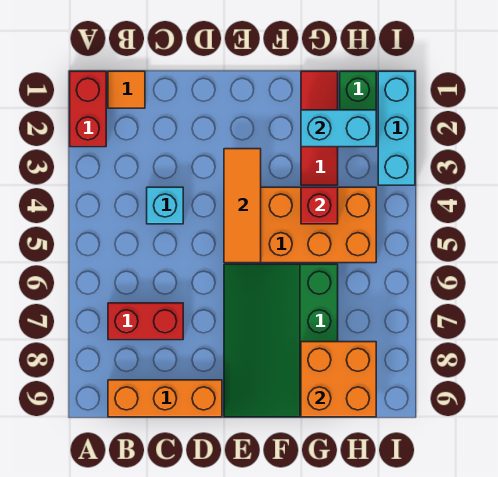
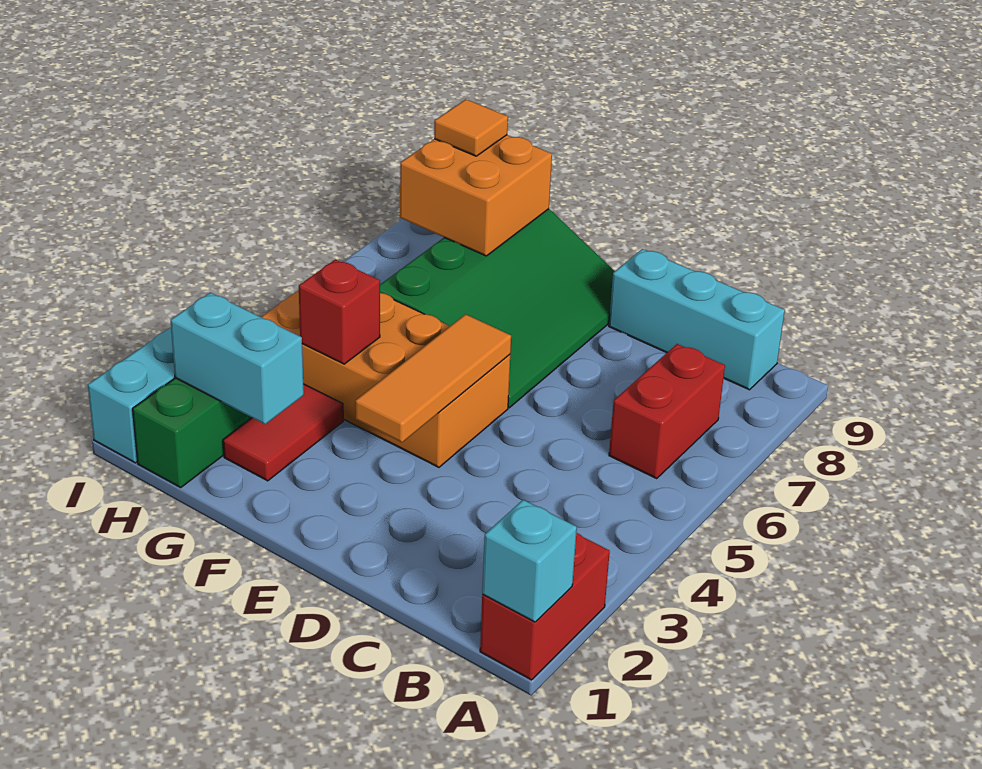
orange tile B1 level 1 -> orange tile H9 level 3
red brick B7:C7 level 1 -> red brick B6:B7 level 1
orange brick B9:D9 level 1 -> cyan brick B9:D9 level 1
cyan brick C4 level 1 -> cyan brick A1 level 2
red tile G1:G3 level 1 -> red tile G2:G3 level 1

